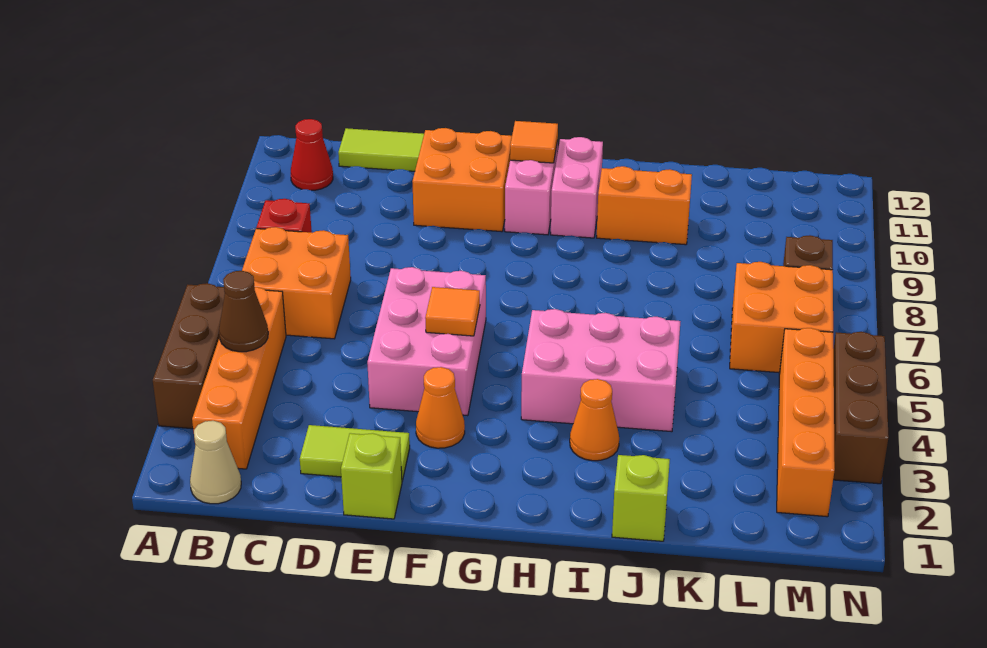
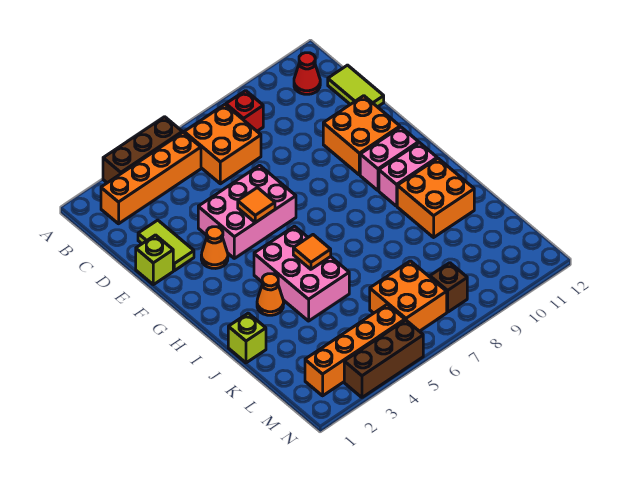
tan cone B1 level 1 -> none
brown cone B4 level 2 -> none
orange tile G11 level 2 -> orange tile I5 level 2
orange brick I10:J10 level 1 -> orange brick I10:J11 level 1

